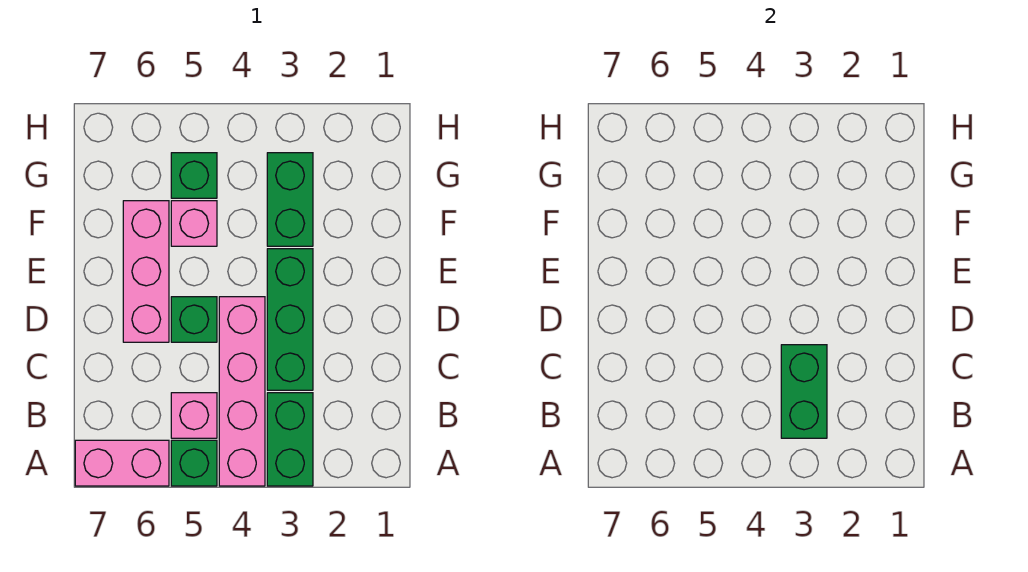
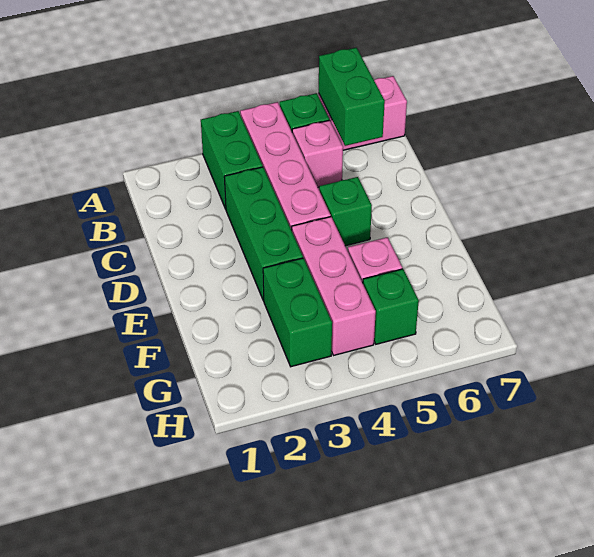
green brick B3:C3 level 2 -> green brick A6:B6 level 2
pink brick D6:F6 level 1 -> pink brick E4:G4 level 1

